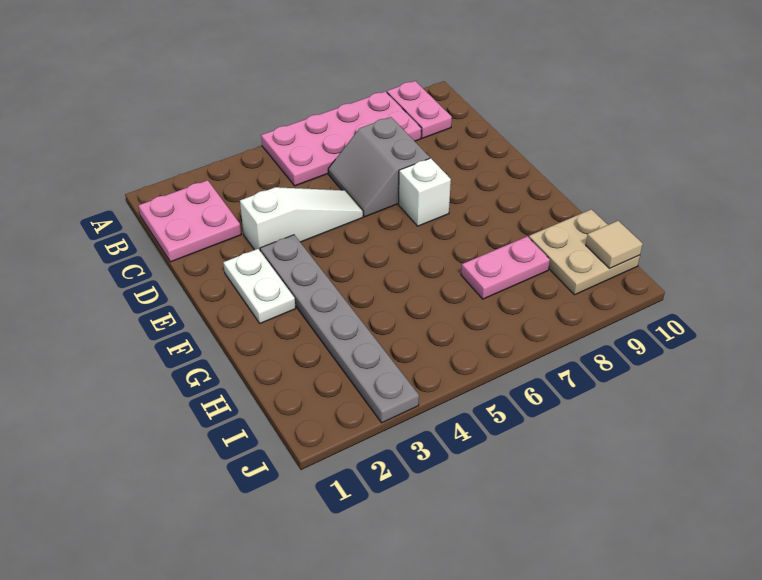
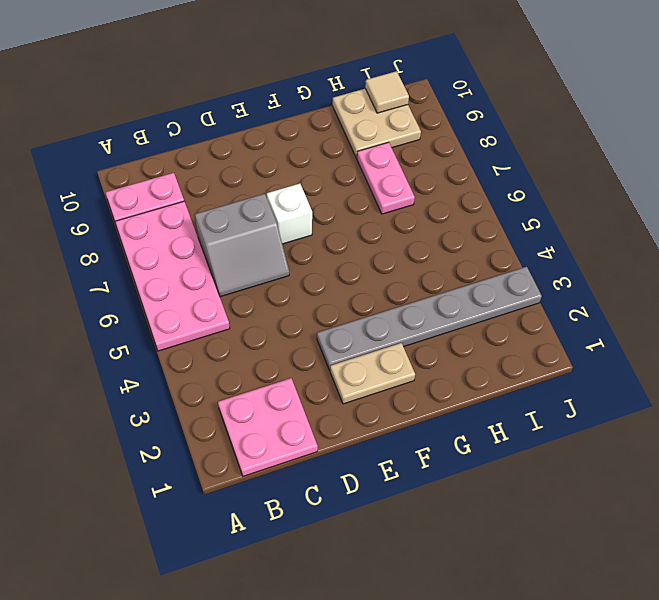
white slope D3:D5 level 1 top 3 -> none
white plate E2:F2 level 1 -> tan plate E2:F2 level 1

